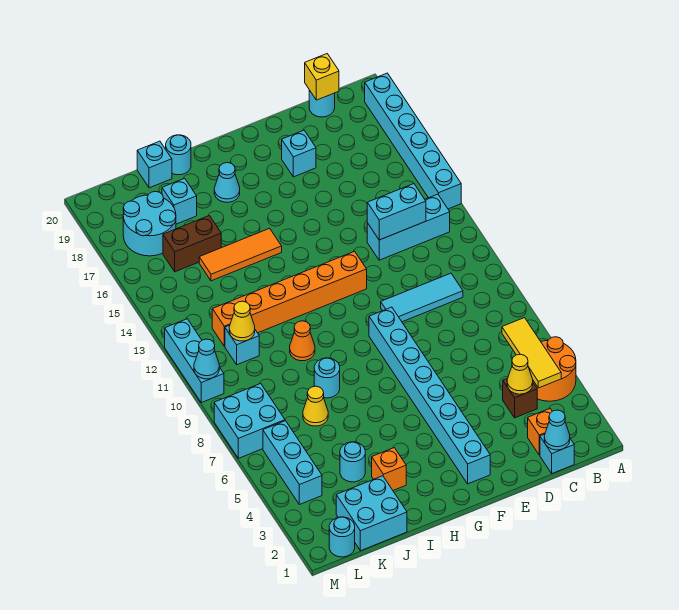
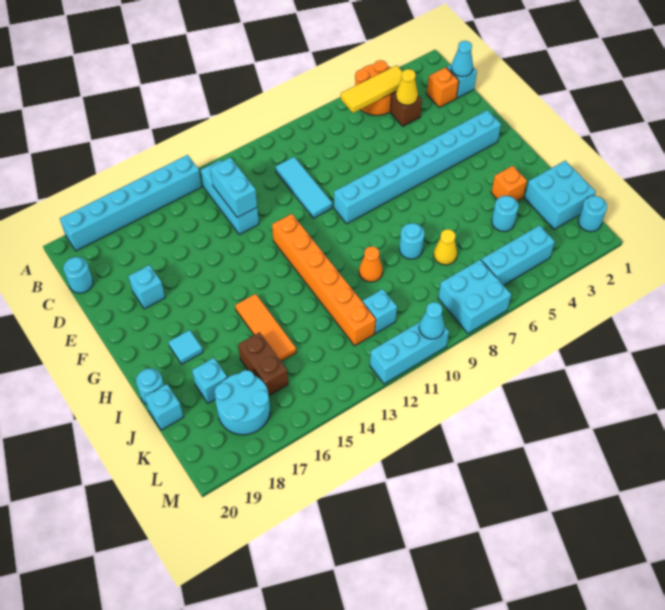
yellow brick C20 level 2 -> none
cyan cone H18 level 1 -> cyan tile H18 level 1
yellow cone K11 level 2 -> none

